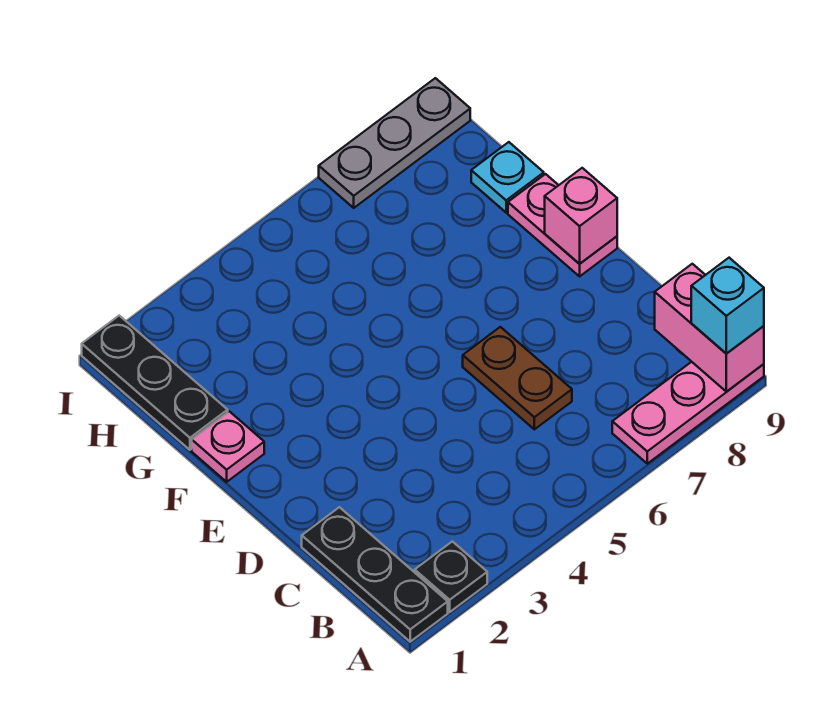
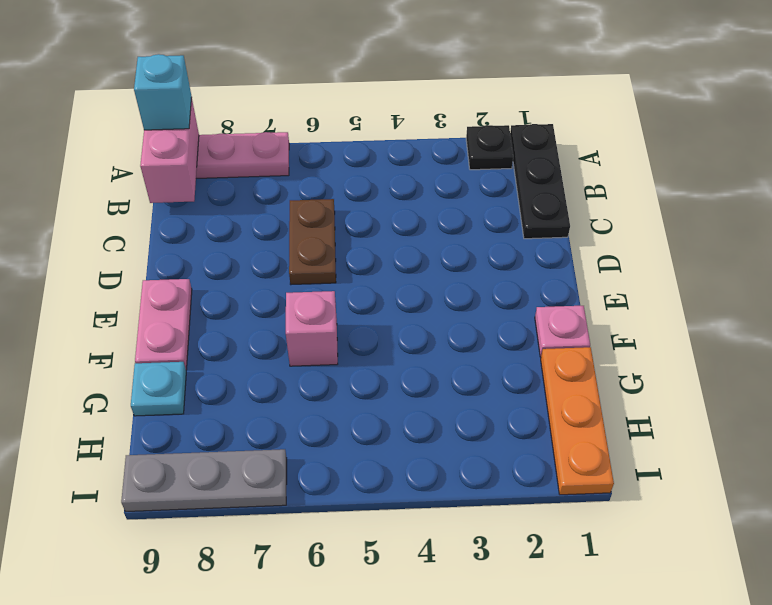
pink brick E9 level 2 -> pink brick F6 level 1
black plate G1:I1 level 1 -> orange plate G1:I1 level 1

